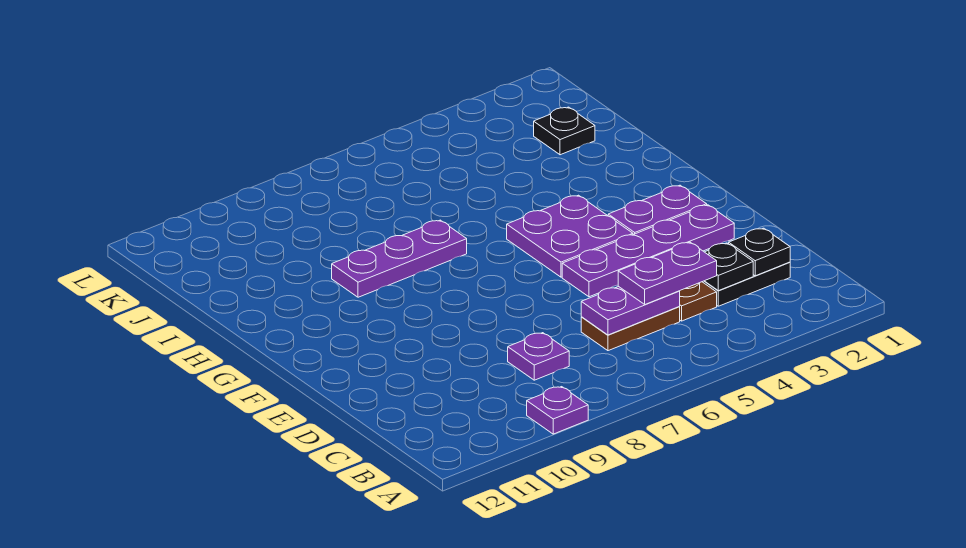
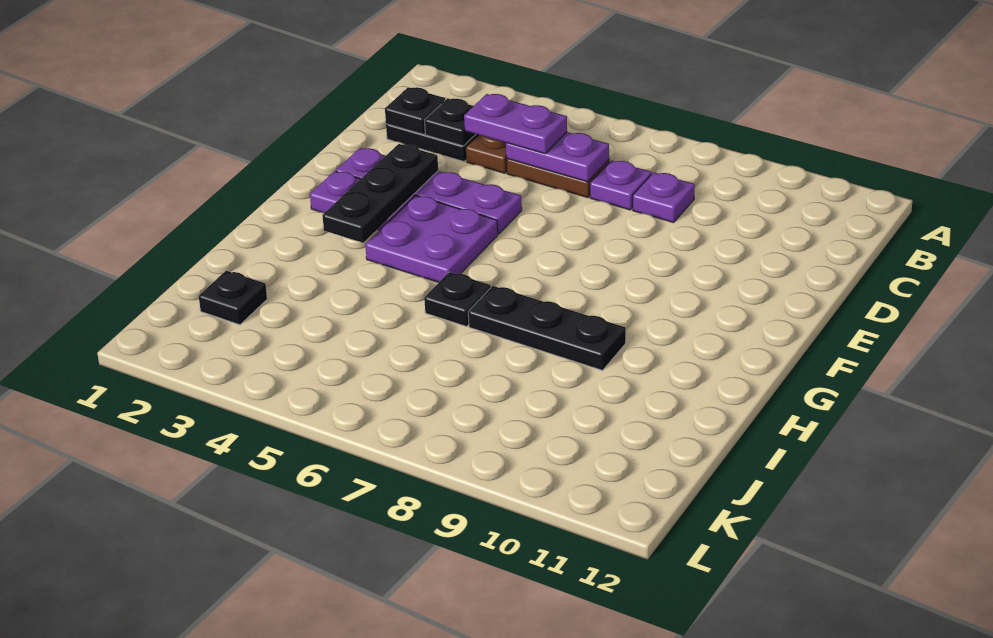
purple plate A9 level 1 -> purple plate C7 level 1
none -> black plate E3:G3 level 2
none -> black plate H6 level 1
purple plate H7:H9 level 1 -> black plate H7:H9 level 1

